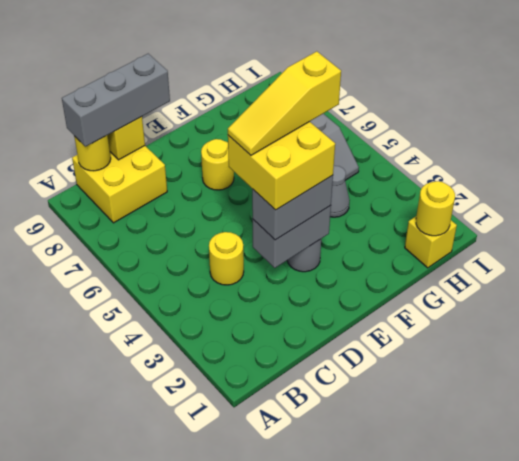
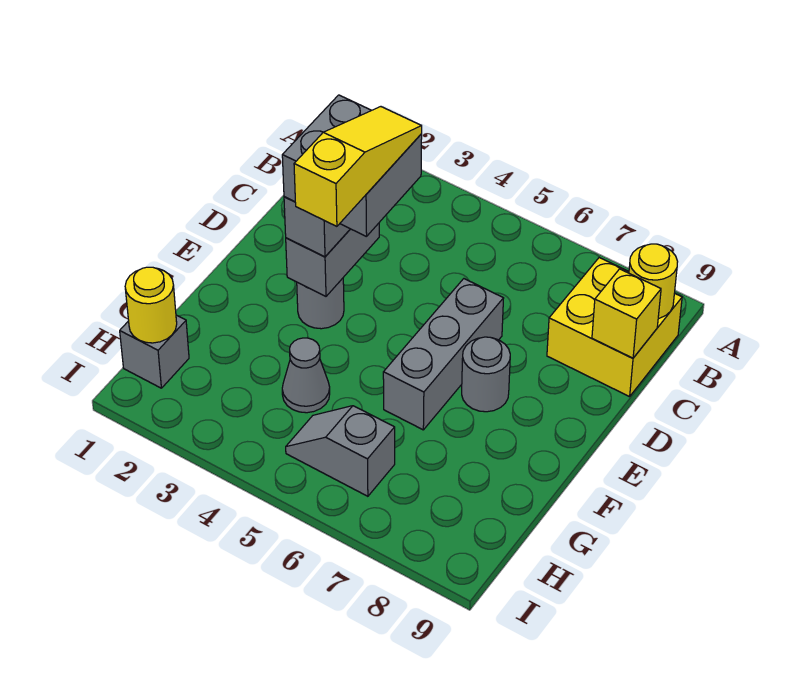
grey brick B9:D9 level 3 -> grey brick D6:F6 level 1
yellow round brick C4 level 1 -> none
yellow brick D3:E4 level 4 -> grey brick D3:E4 level 4
yellow round brick E7 level 1 -> grey round brick E7 level 1
yellow brick H1 level 1 -> grey brick H1 level 1

